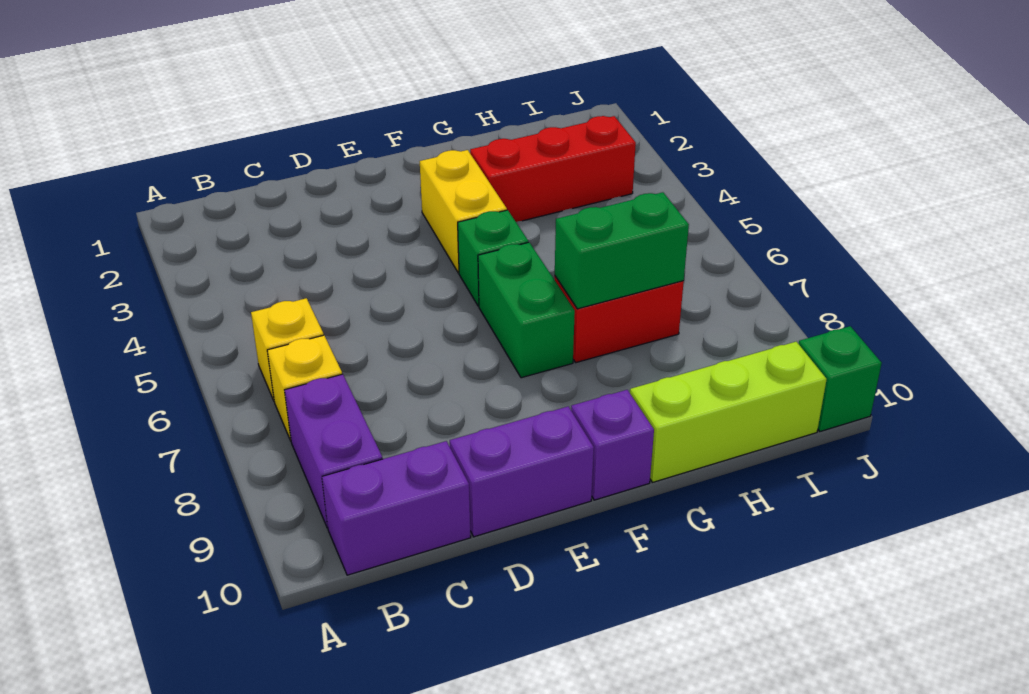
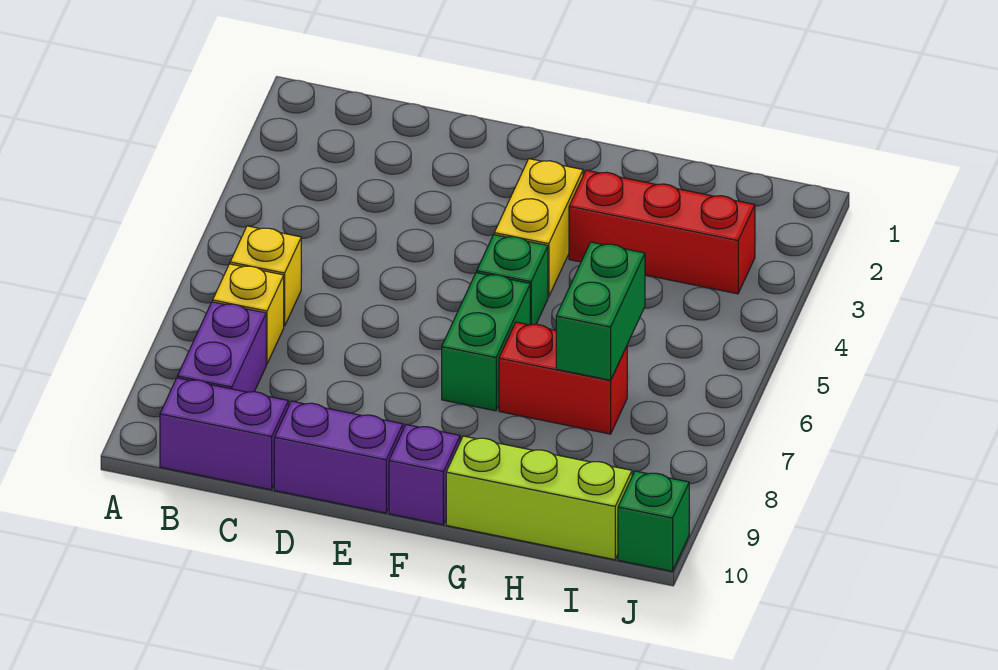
green brick G7:H7 level 2 -> green brick H6:H7 level 2

